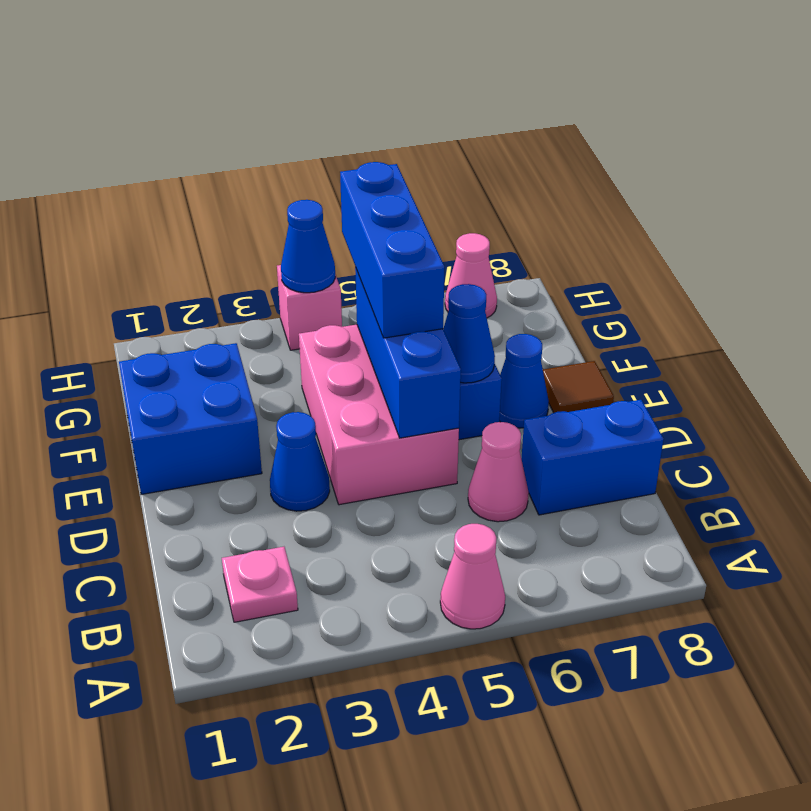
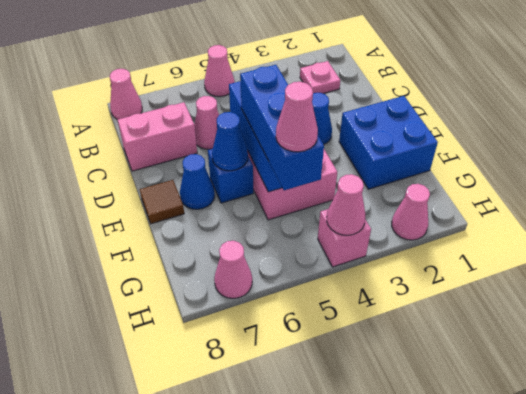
none -> pink cone A8 level 1
blue brick C7:C8 level 1 -> pink brick C7:C8 level 1
none -> pink cone G5 level 4
none -> pink cone H2 level 1
blue cone H4 level 2 -> pink cone H4 level 2

